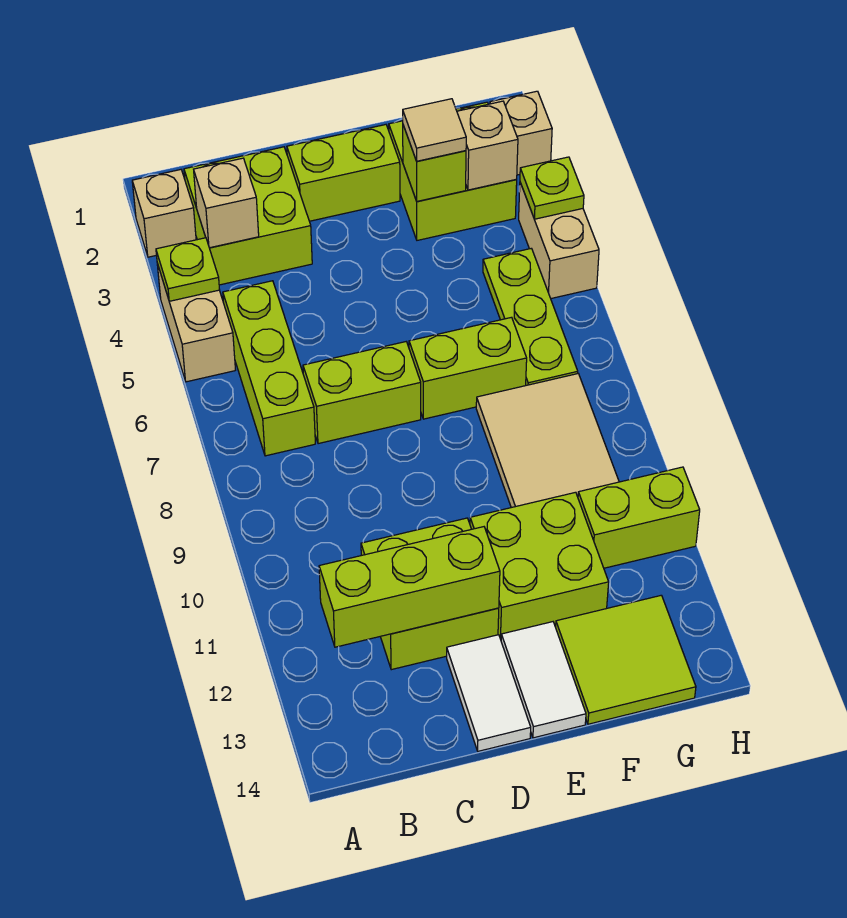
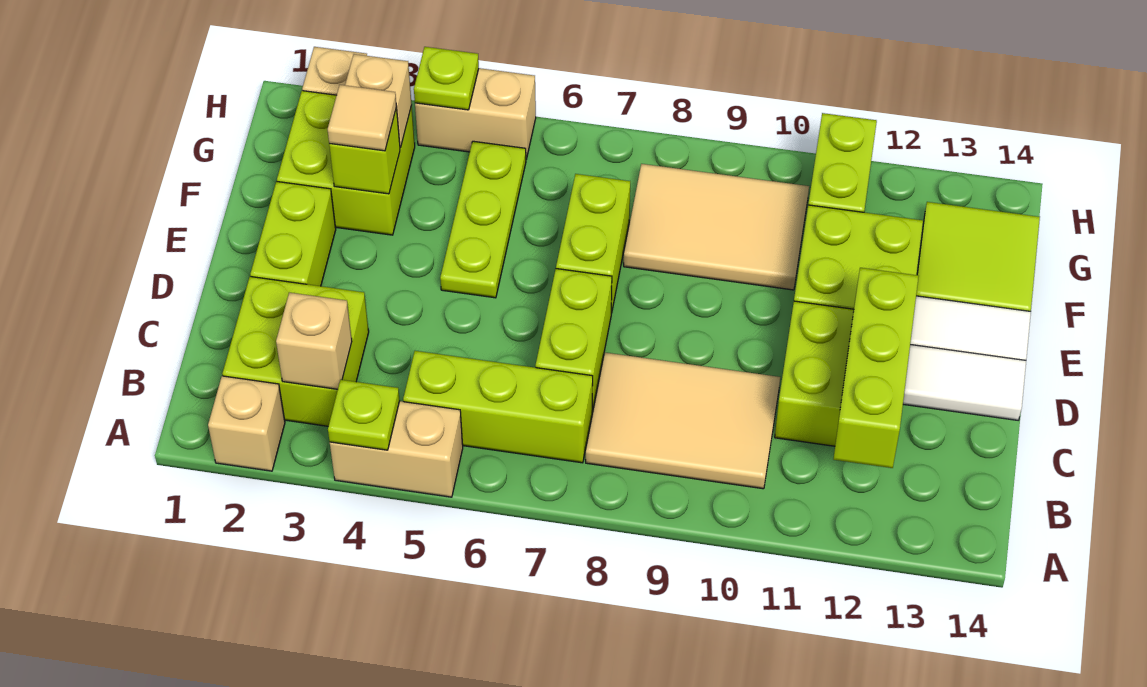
none -> tan tile B8:C10 level 1
lime plate G5:G7 level 1 -> lime plate E5:G5 level 1

